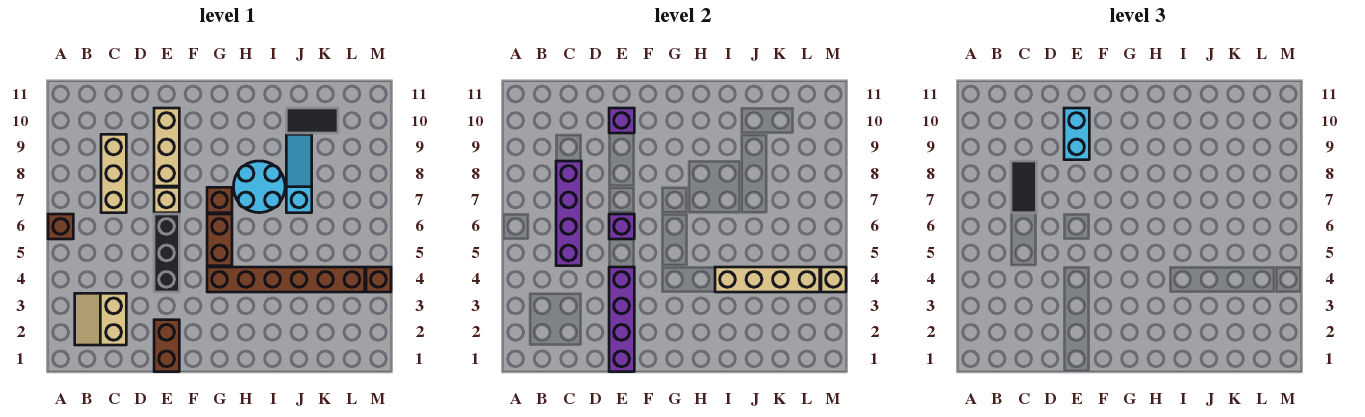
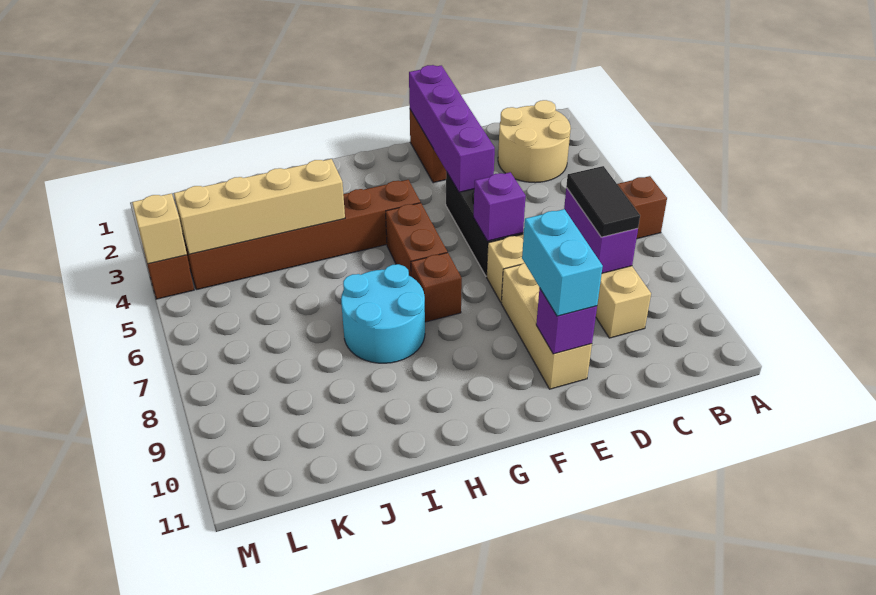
tan slope B2:C3 level 1 top C -> tan round brick B2:C3 level 1
purple brick C5:C8 level 2 -> purple brick C7:C8 level 2
cyan slope J7:J9 level 1 top 7 -> none
black tile J10:K10 level 1 -> none

